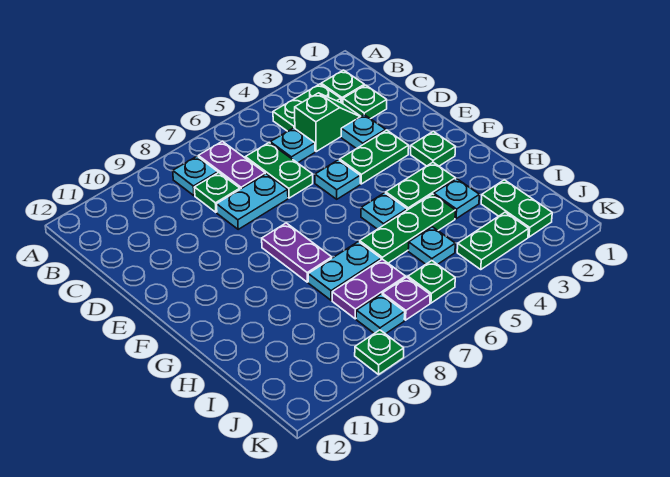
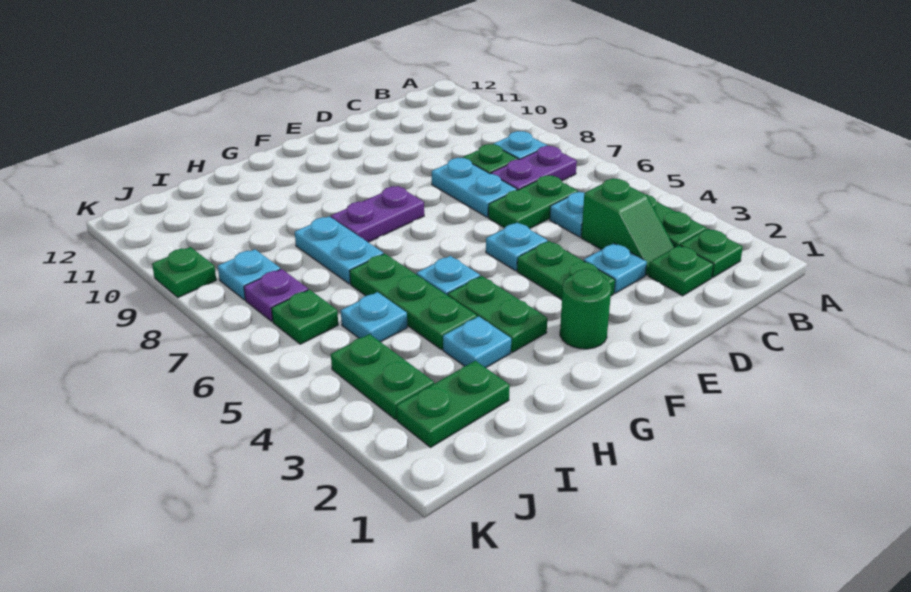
green plate F2 level 1 -> green round brick F2 level 1
purple plate I7:I8 level 1 -> none

